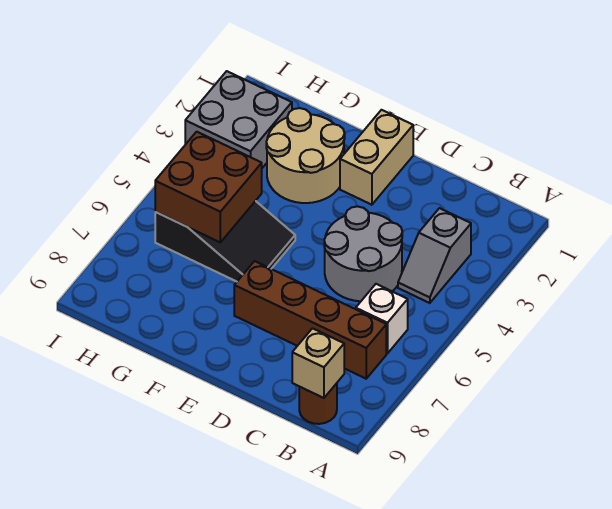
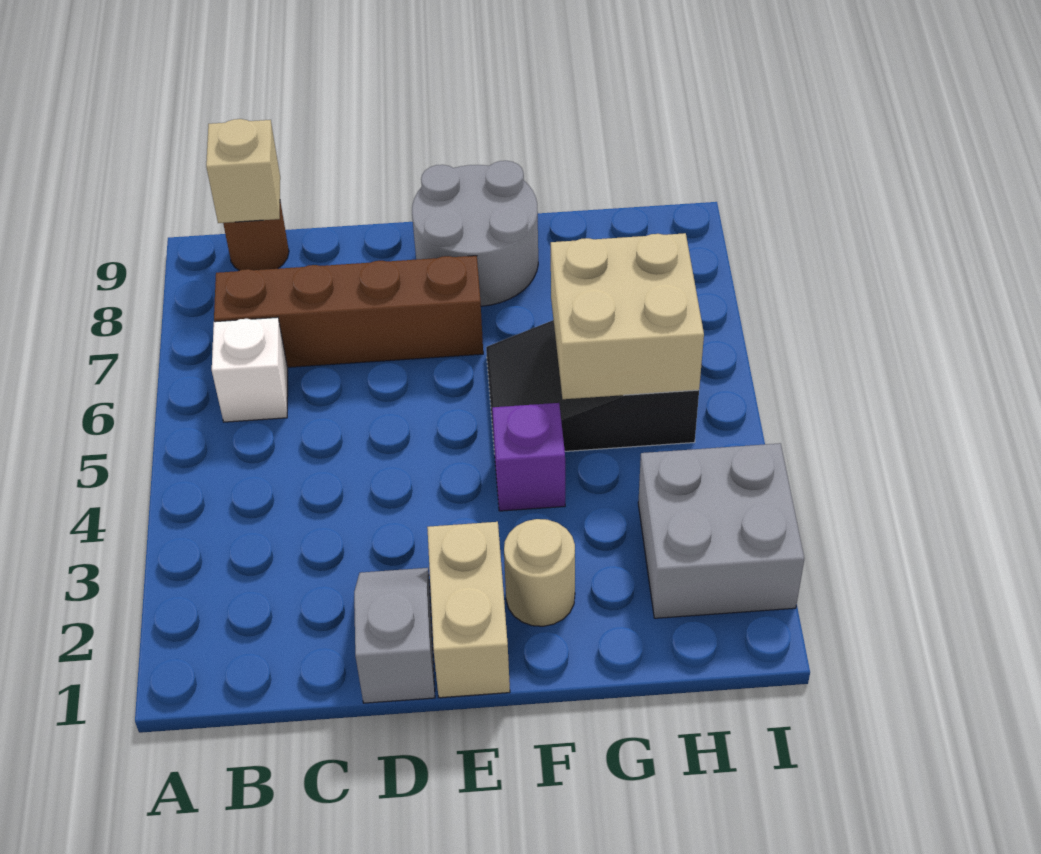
grey slope B3:B4 level 1 top 3 -> grey slope D1:D2 level 1 top 1
grey round brick C4:D5 level 1 -> grey round brick E8:F9 level 1
tan round brick F2:G3 level 1 -> tan round brick F2 level 1
none -> purple brick F4 level 1
brown brick G5:H6 level 2 -> tan brick G5:H6 level 2

